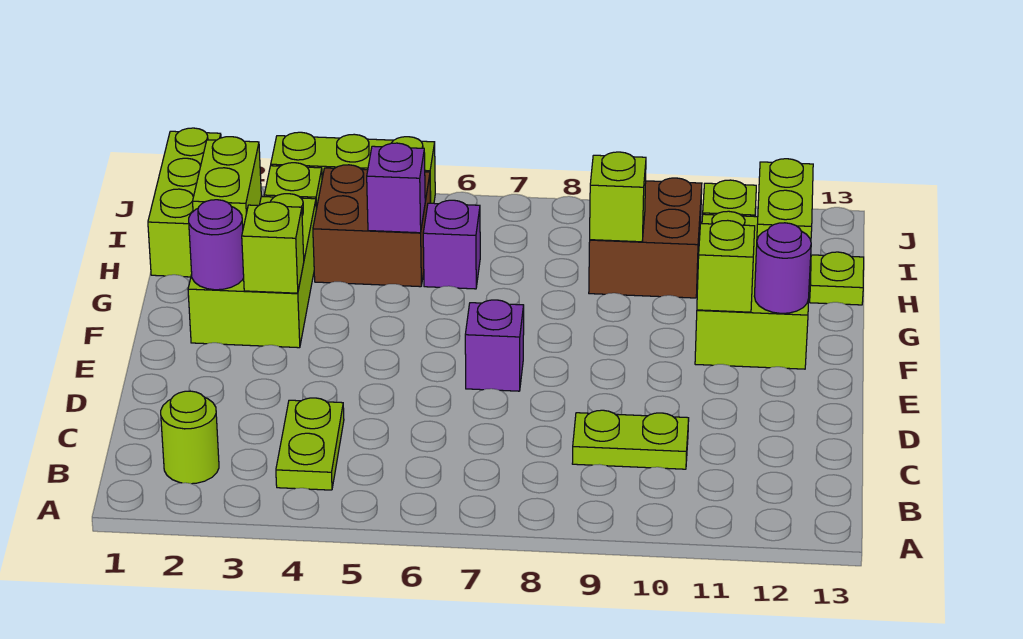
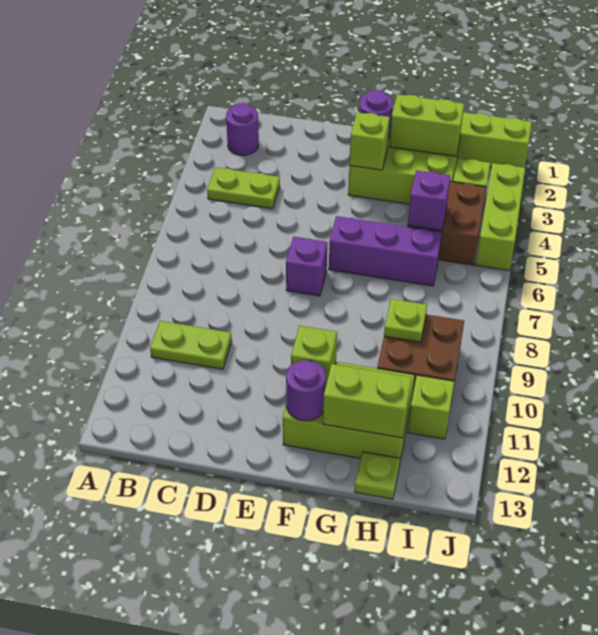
lime round brick B2 level 1 -> purple round brick B2 level 1
lime plate C9:C10 level 1 -> lime plate B10:C10 level 1
purple brick H6 level 1 -> purple brick F6:H6 level 1
lime brick H9 level 2 -> lime plate H9 level 2

